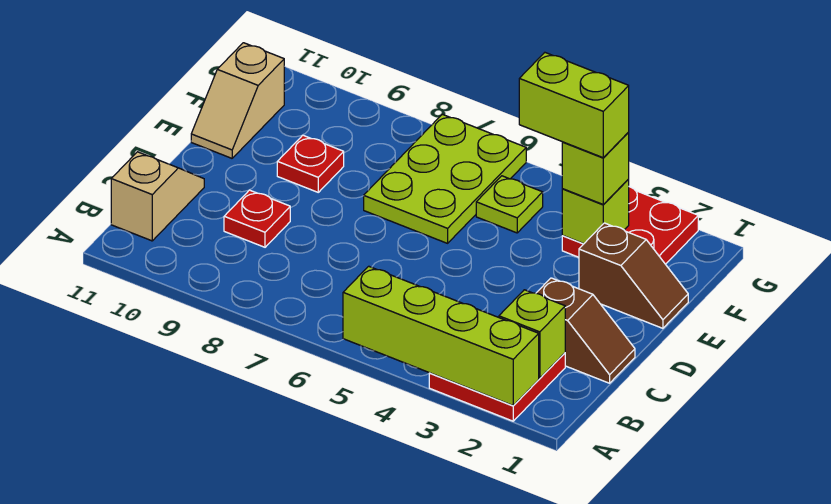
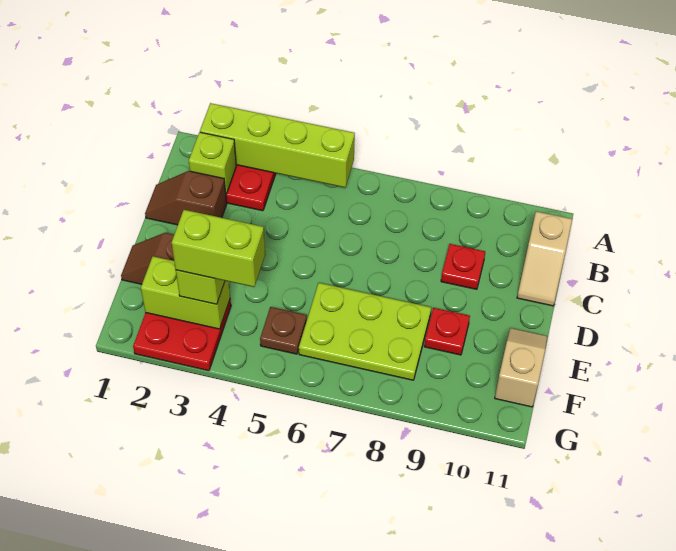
lime plate E6:G7 level 1 -> lime plate E6:F8 level 1
lime brick F3 level 2 -> lime brick F2:F3 level 2
lime plate F5 level 1 -> brown plate F5 level 1

